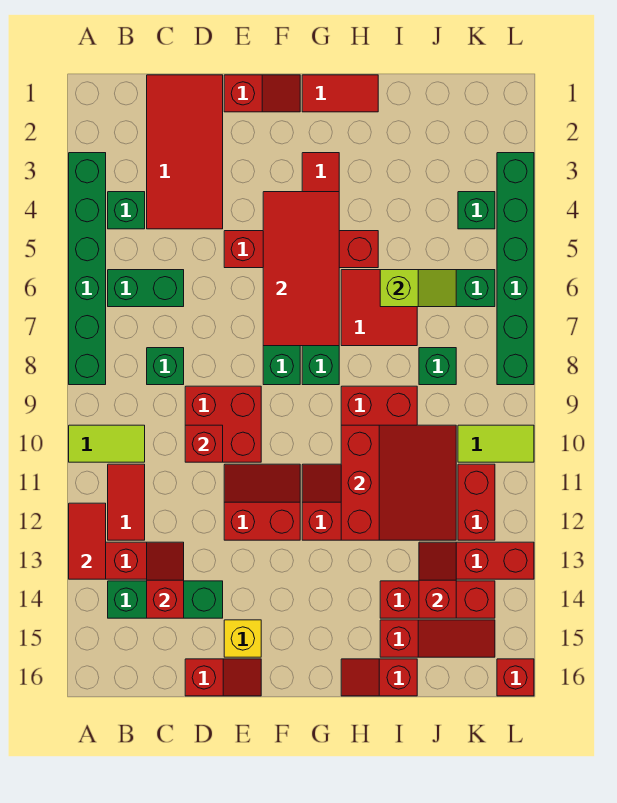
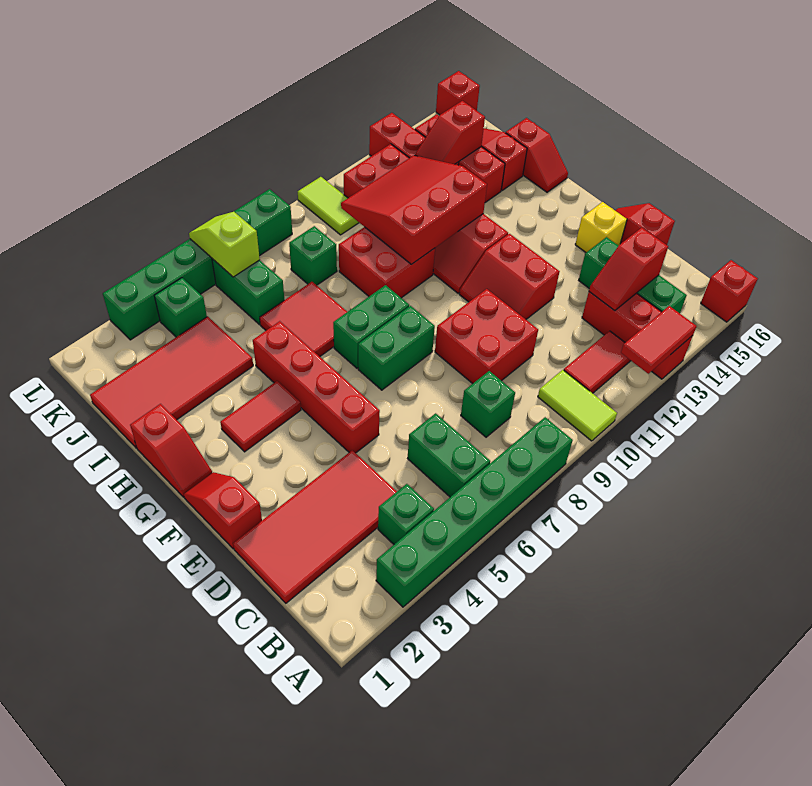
red brick D10 level 2 -> red brick A16 level 1
red tile F4:G7 level 2 -> red tile I1:J4 level 1
red tile G1:H1 level 1 -> red slope G1:H1 level 1 top H
lime slope I6:J6 level 2 top I -> lime slope K6:L6 level 2 top K

